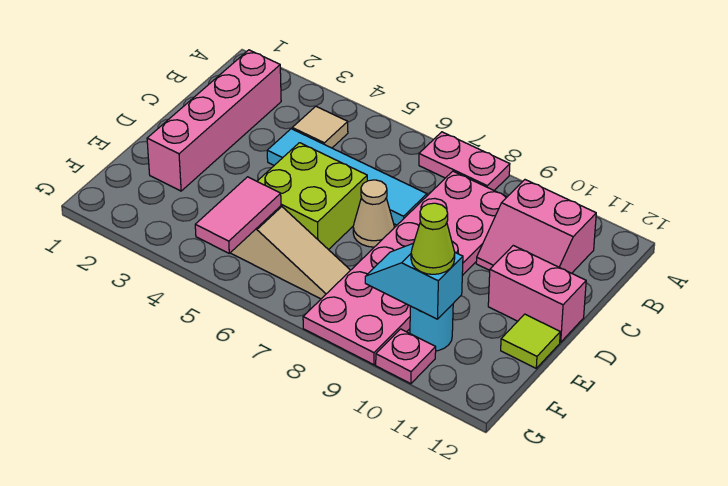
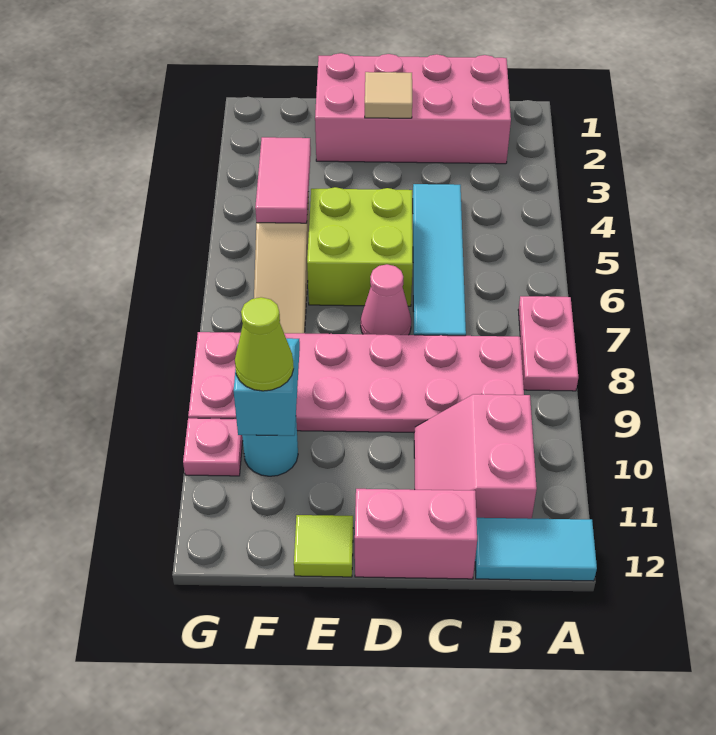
none -> cyan tile A12:B12 level 1
pink brick B2:E2 level 1 -> pink brick B1:E2 level 1
tan tile B4 level 1 -> tan tile D2 level 2
tan cone D7 level 1 -> pink cone D7 level 1
pink brick D11:D12 level 1 -> pink brick C12:D12 level 1
pink tile F5:G5 level 2 -> pink tile F4:F5 level 2

